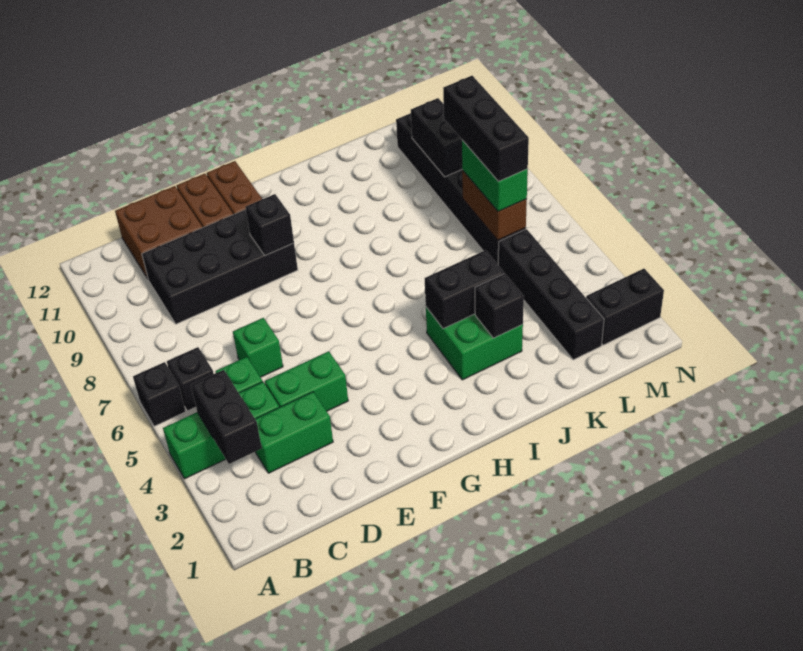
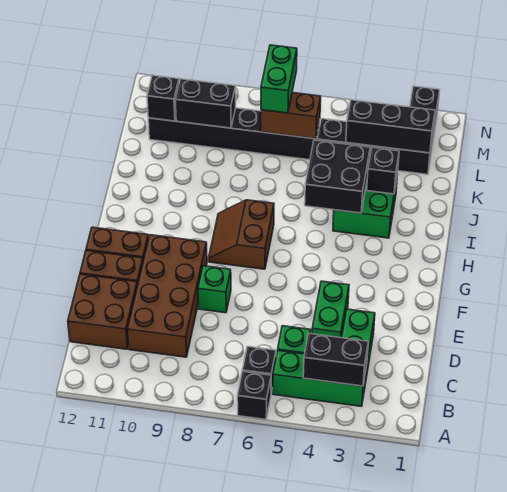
green brick A4:C4 level 1 -> green brick B3:B5 level 1
black brick C9:F10 level 1 -> brown brick C9:F10 level 1
green brick D6 level 1 -> green brick E8 level 1
black brick F9 level 2 -> black brick L11 level 2
none -> brown slope G7:H8 level 1 top 7
black brick I4:J4 level 2 -> black brick I4:J5 level 2
green brick L6:L7 level 3 -> green brick L7:M7 level 3
black brick L6:L8 level 4 -> black brick L2:L4 level 2

